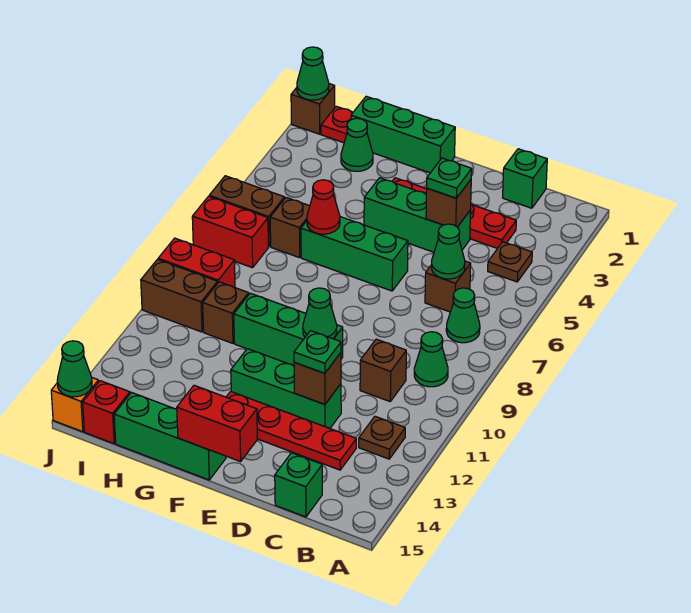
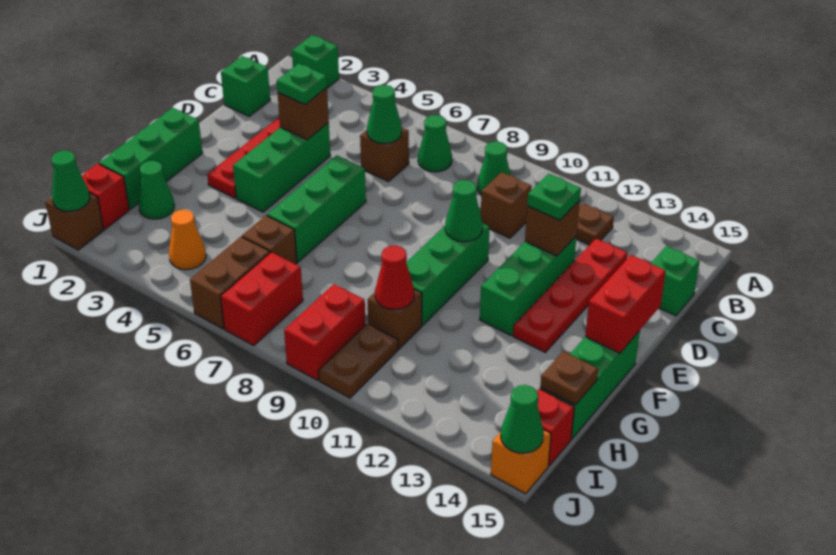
none -> green brick A2 level 1
brown plate B4 level 1 -> brown plate H15 level 2
red cone G6 level 2 -> red cone H10 level 2
red plate I1 level 1 -> red brick I1 level 1
none -> orange cone I4 level 1
brown brick I10:J10 level 1 -> brown plate I10:J10 level 1

